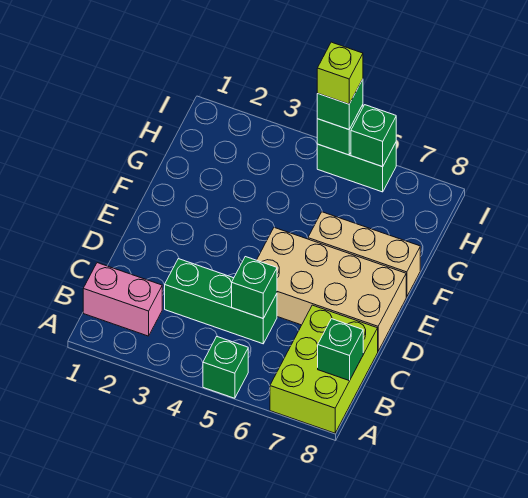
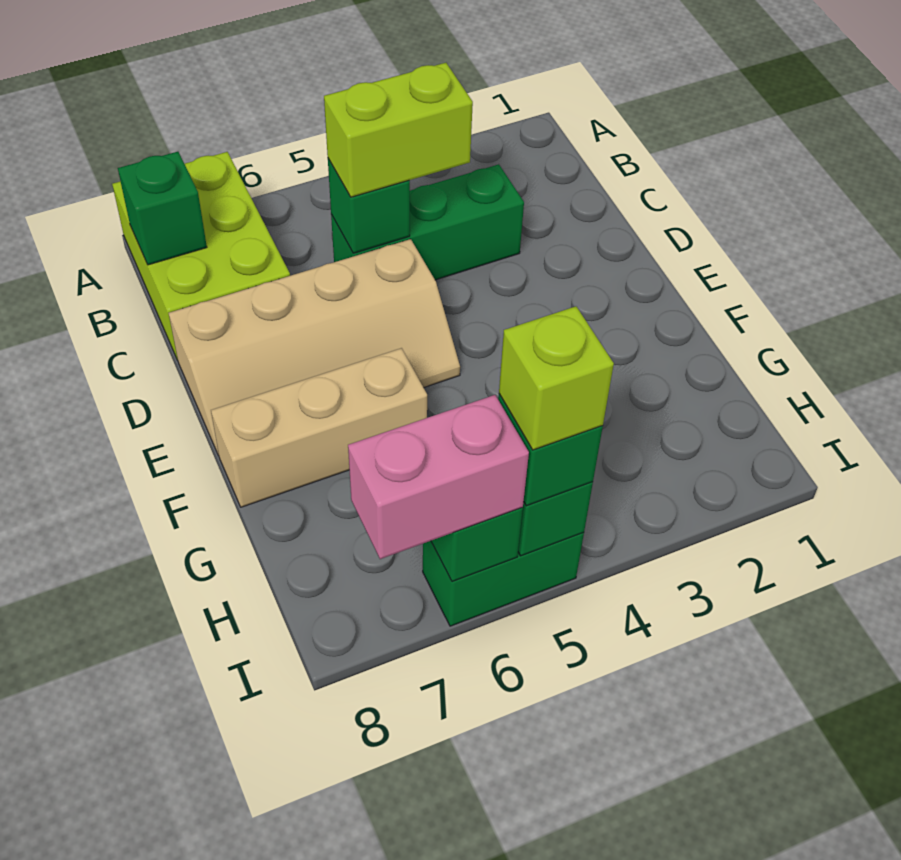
green brick A5 level 1 -> none
pink brick B1:B2 level 1 -> pink brick I6:I7 level 3
none -> lime brick C4:C5 level 3
tan brick D5:E8 level 1 -> tan slope D5:E8 level 1 top D

